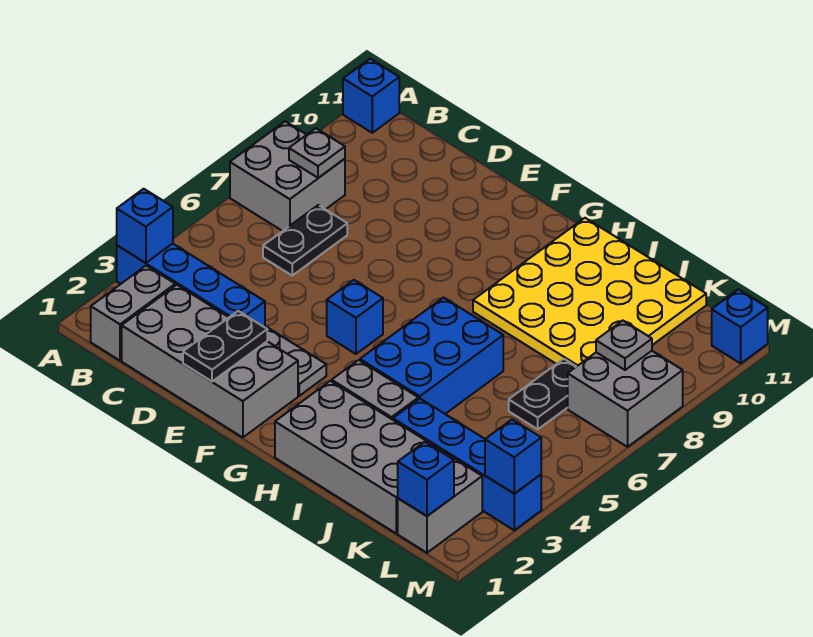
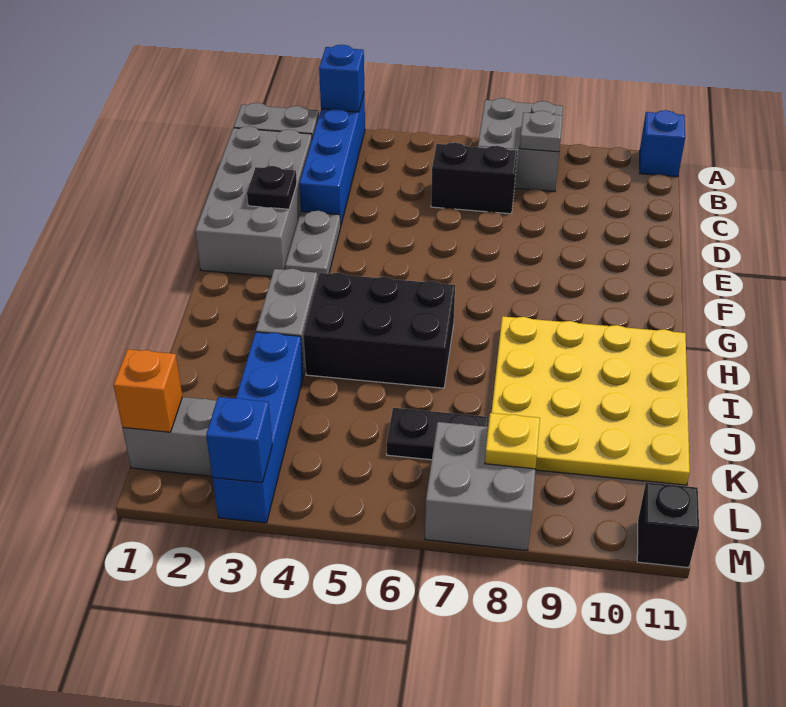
black plate C6:C7 level 1 -> black brick C6:C7 level 1
black plate E1:E2 level 2 -> black plate E2 level 2
blue brick F5 level 1 -> none
grey brick H1:K2 level 1 -> none
blue brick H4:I6 level 1 -> black brick H4:I6 level 1
blue brick L1 level 2 -> orange brick L1 level 2
grey plate L8 level 2 -> yellow plate L8 level 2
blue brick M11 level 1 -> black brick M11 level 1

